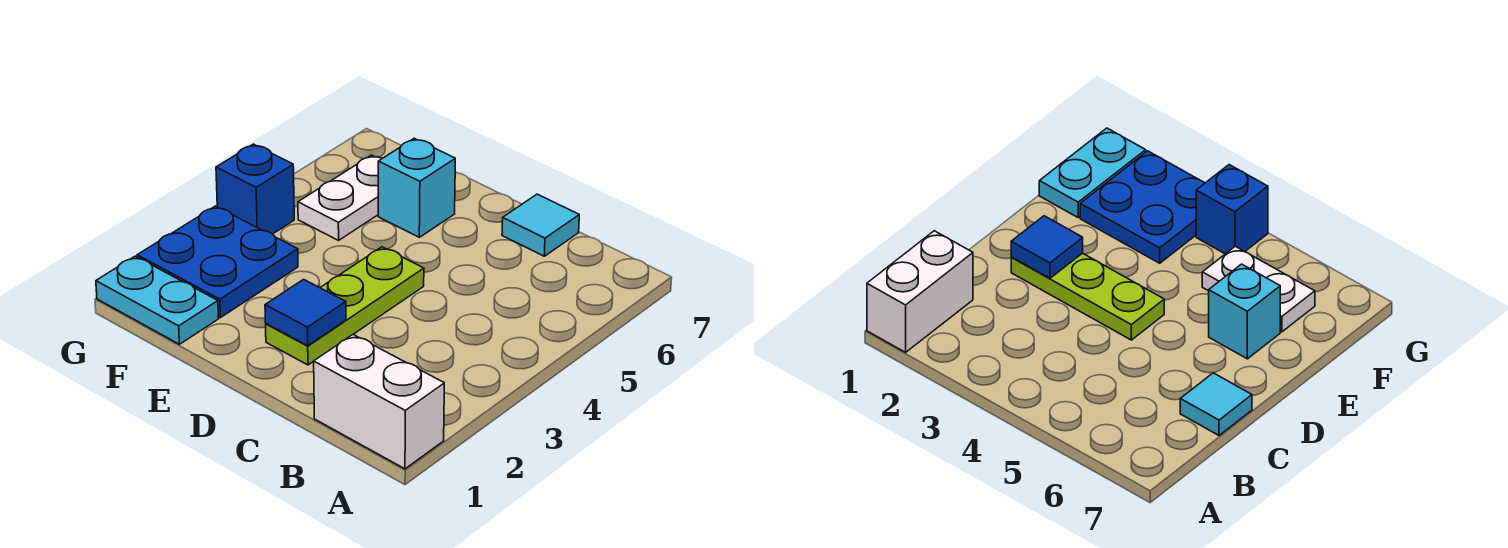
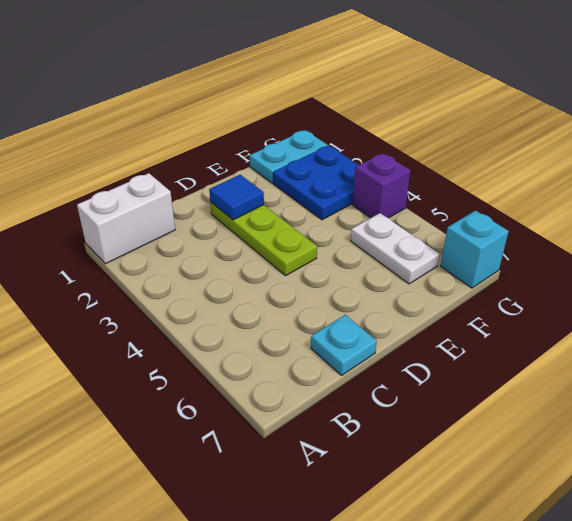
cyan tile C7 level 1 -> cyan plate C7 level 1
cyan brick E6 level 1 -> cyan brick G7 level 1
blue brick G4 level 1 -> purple brick G4 level 1

